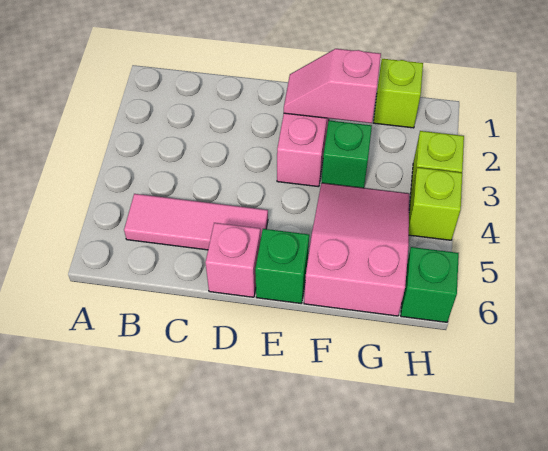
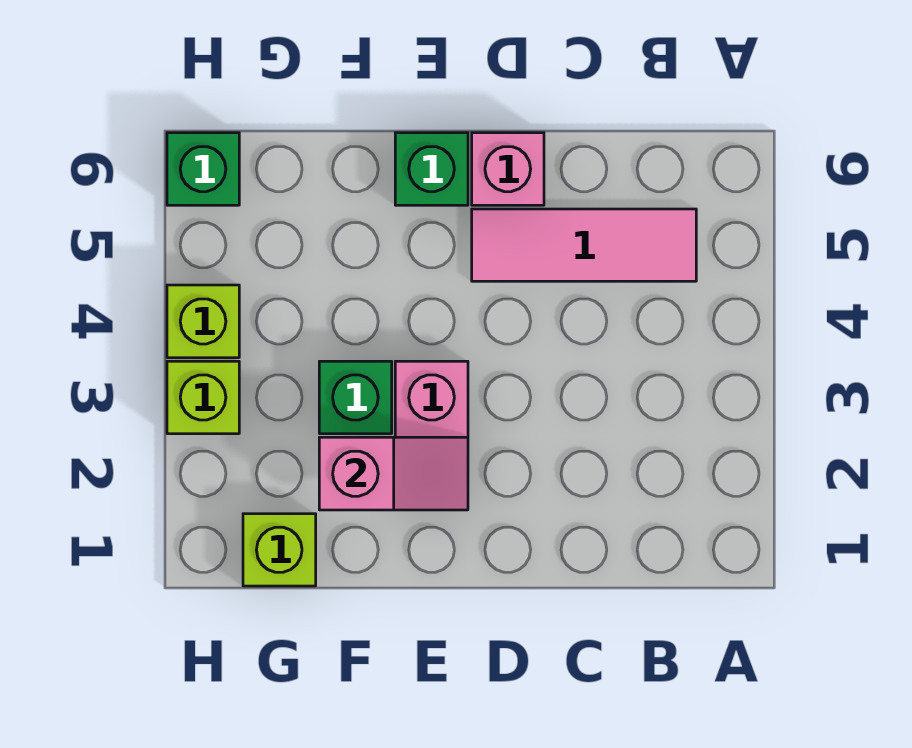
pink slope F4:G6 level 1 top 6 -> none

